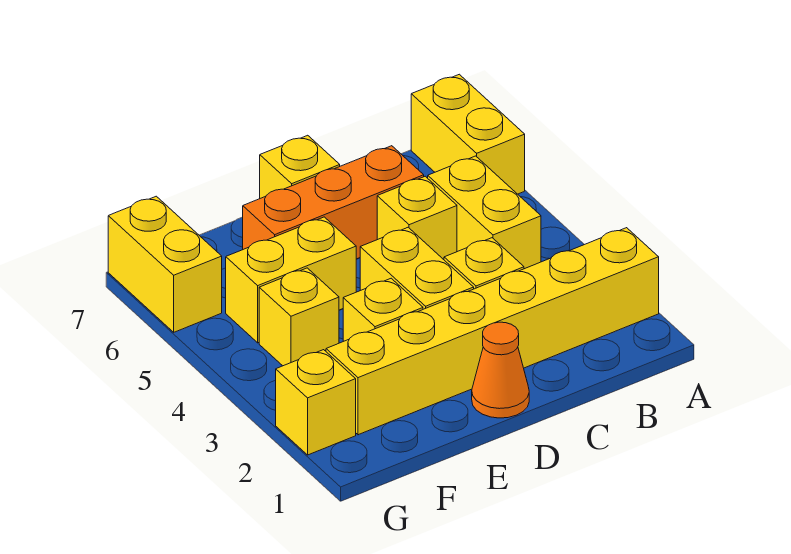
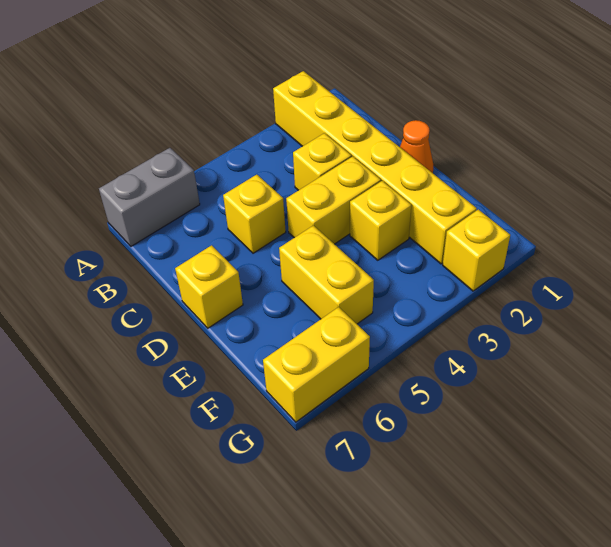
yellow brick A6:A7 level 1 -> grey brick A6:A7 level 1
yellow brick B4:B5 level 1 -> none
orange brick C6:E6 level 1 -> none
yellow brick F4 level 1 -> none

